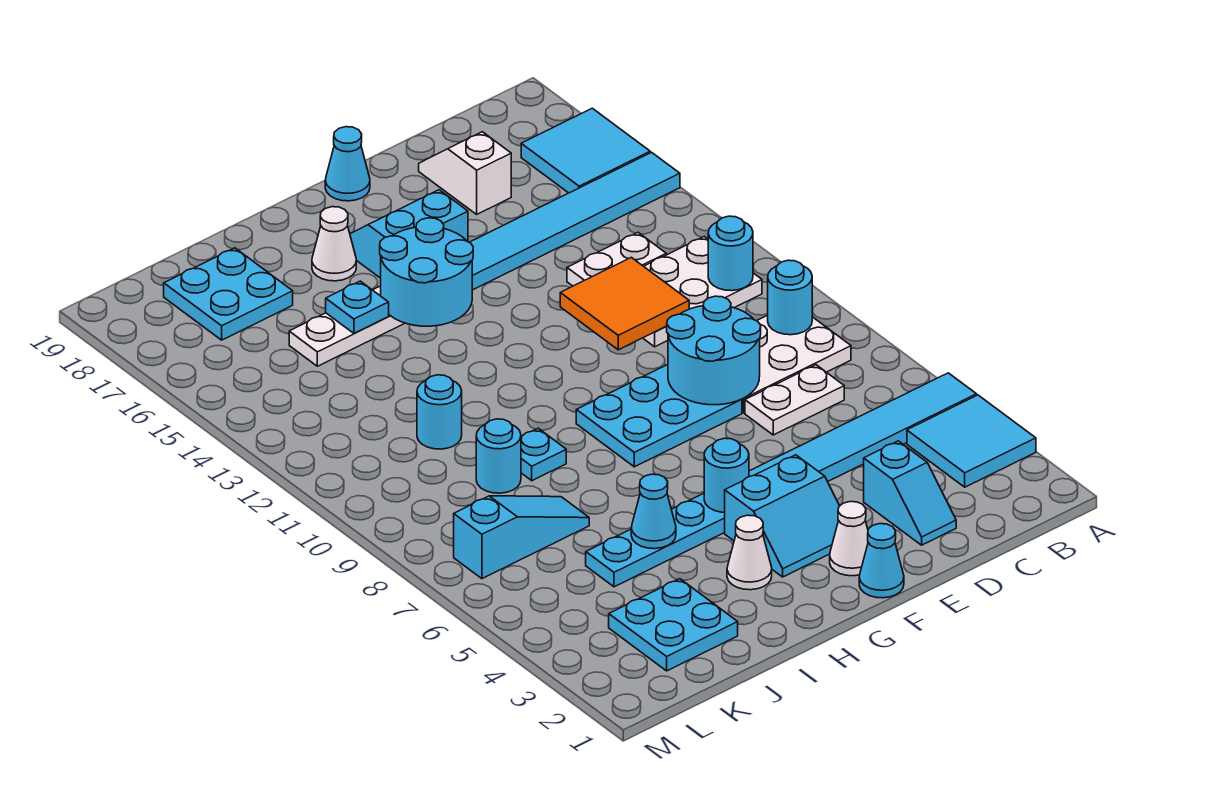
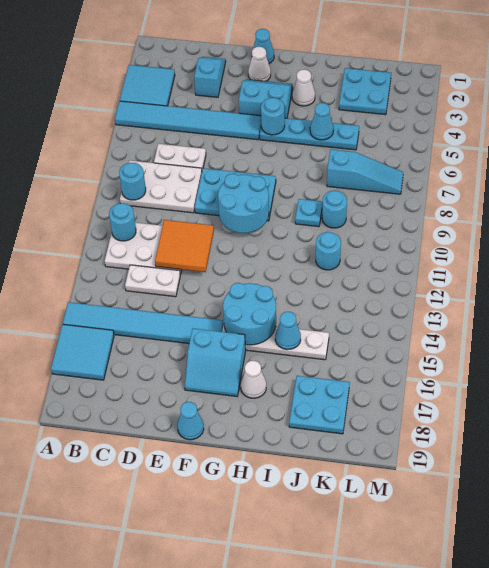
cyan round brick D8:E9 level 2 -> cyan round brick F9:G10 level 2
white slope D17:D18 level 1 top 17 -> none
cyan plate I15 level 2 -> cyan cone I15 level 2
cyan slope J7:L7 level 1 top L -> cyan slope J7:L7 level 1 top J

